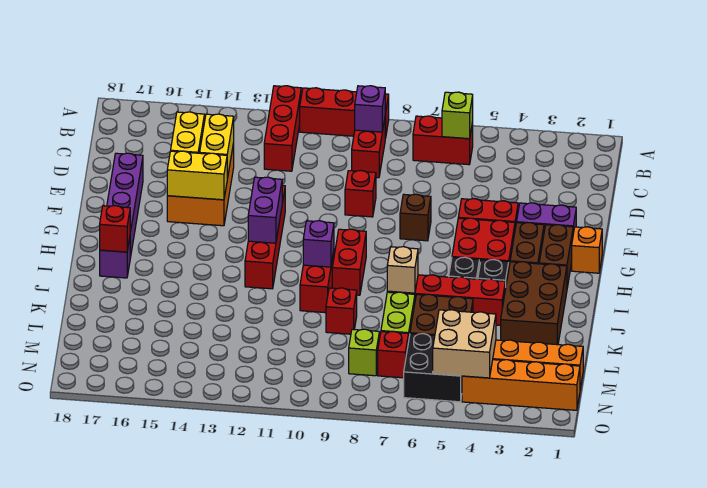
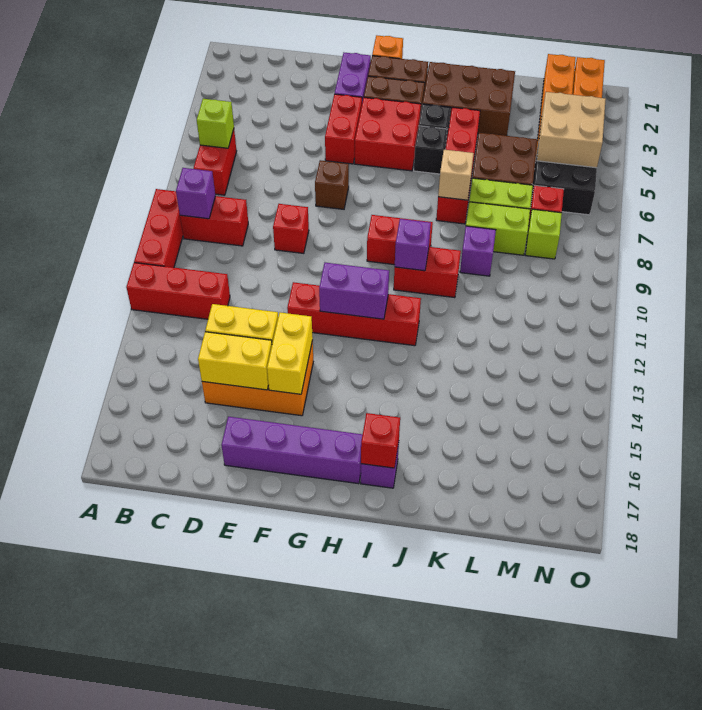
none -> lime brick K8:L8 level 1
red brick K9 level 1 -> purple brick K9 level 1

